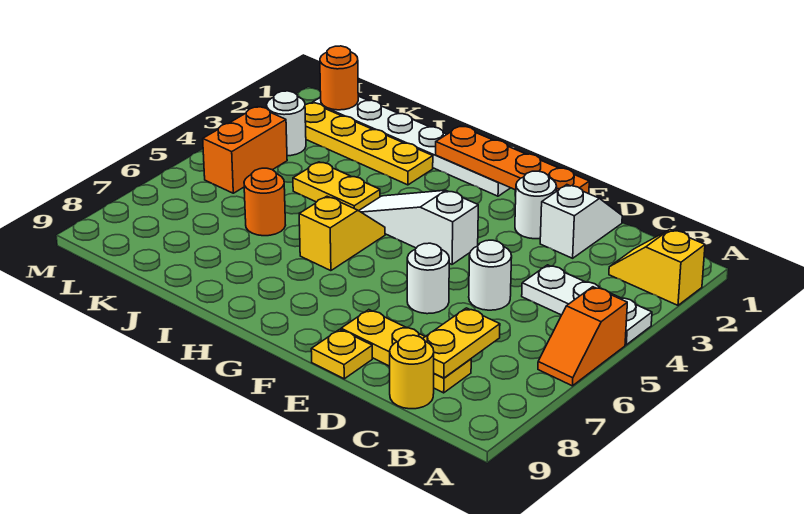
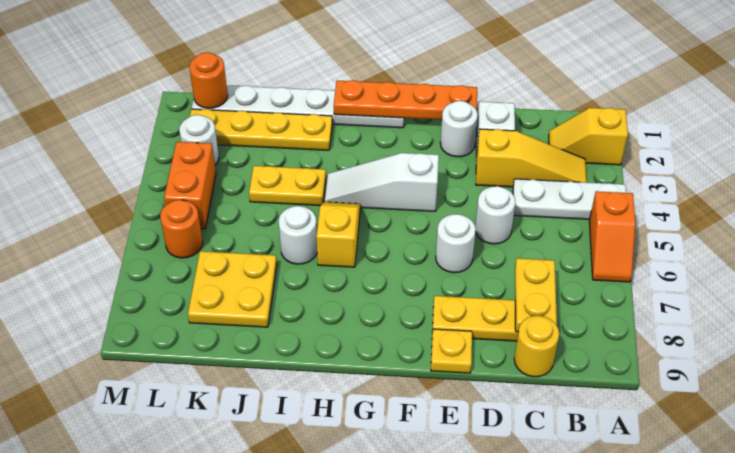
none -> yellow slope B3:D3 level 1 top D
none -> white round brick I6 level 1
orange round brick J6 level 1 -> orange round brick L6 level 1
none -> yellow plate J7:K8 level 1

